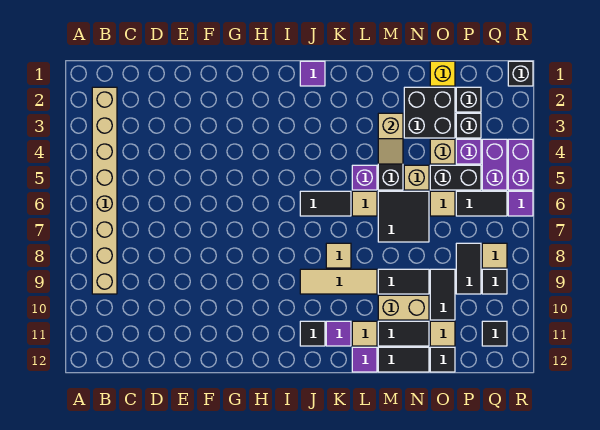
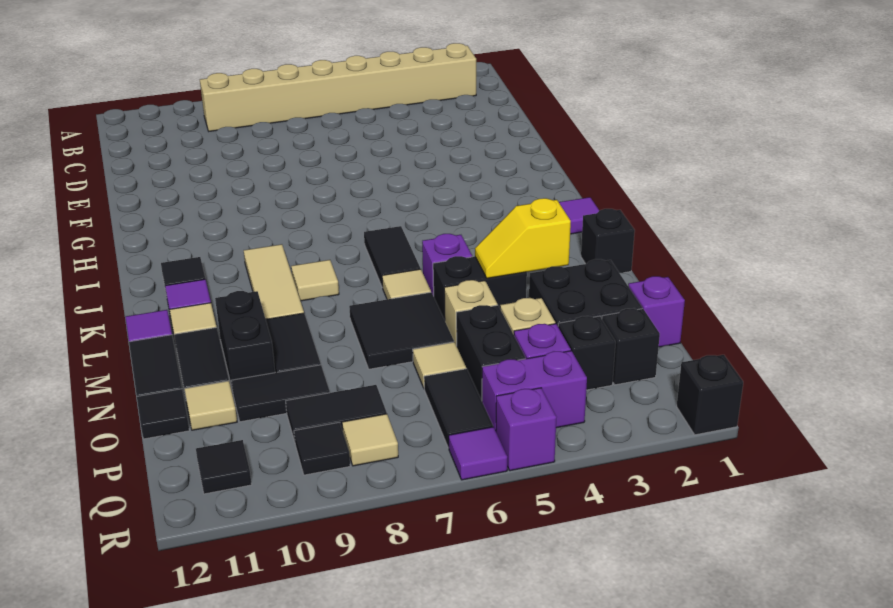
none -> black brick L1 level 1
tan slope M3:M4 level 2 top 3 -> yellow slope M3:M4 level 2 top 3
tan brick M10:N10 level 1 -> black brick M10:N10 level 1
yellow brick O1 level 1 -> purple brick O1 level 1
purple brick R4:R5 level 1 -> purple brick R5 level 1

